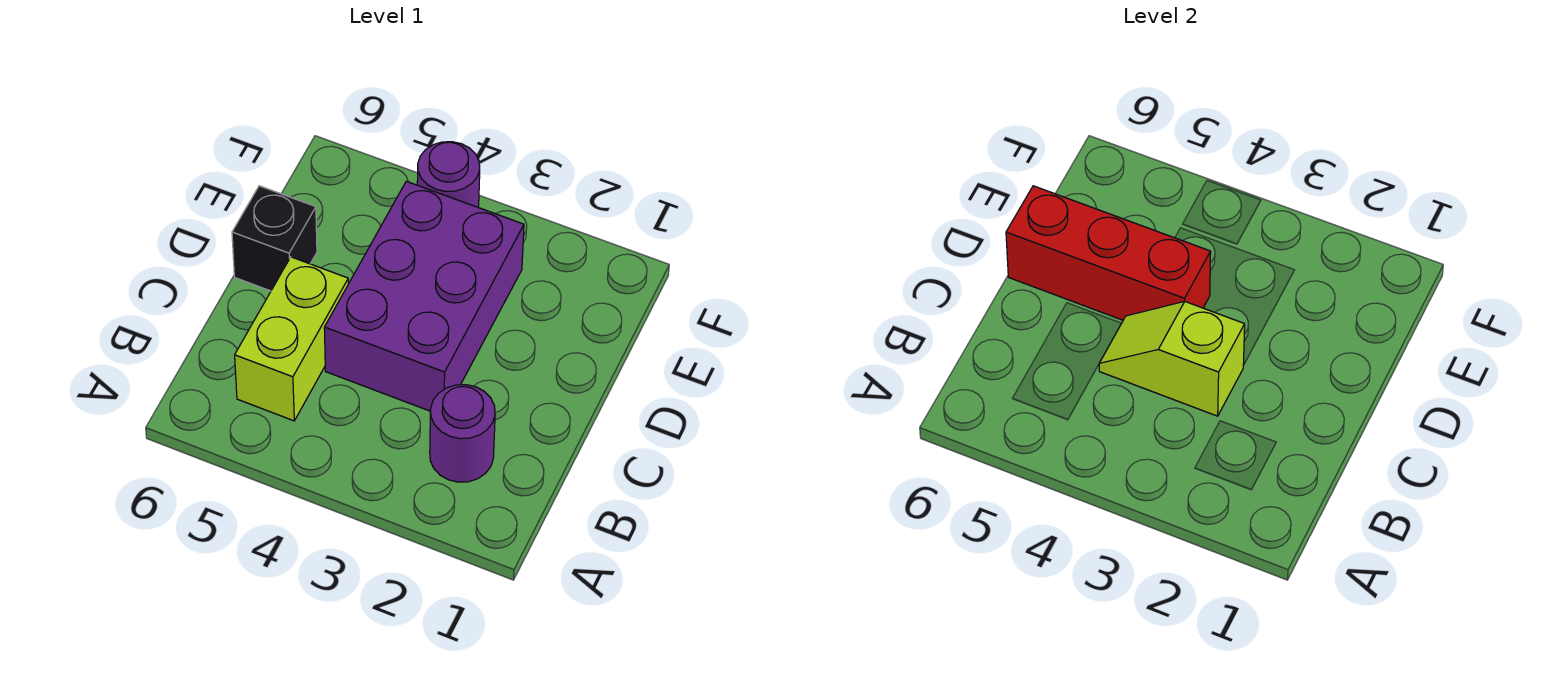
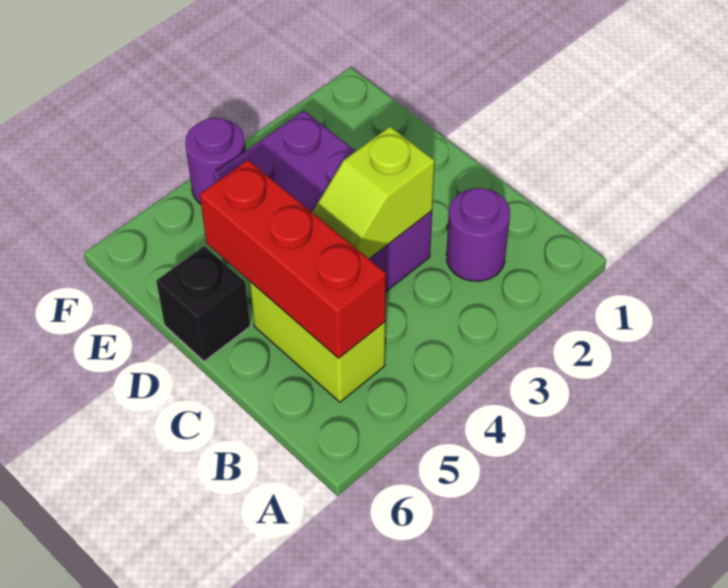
red brick D4:D6 level 2 -> red brick B5:D5 level 2

